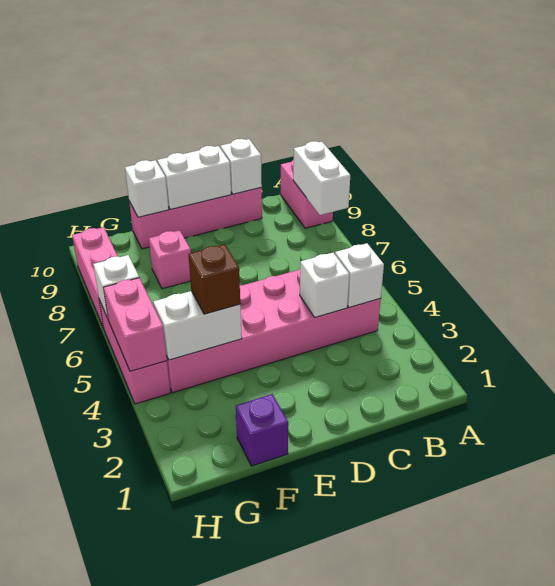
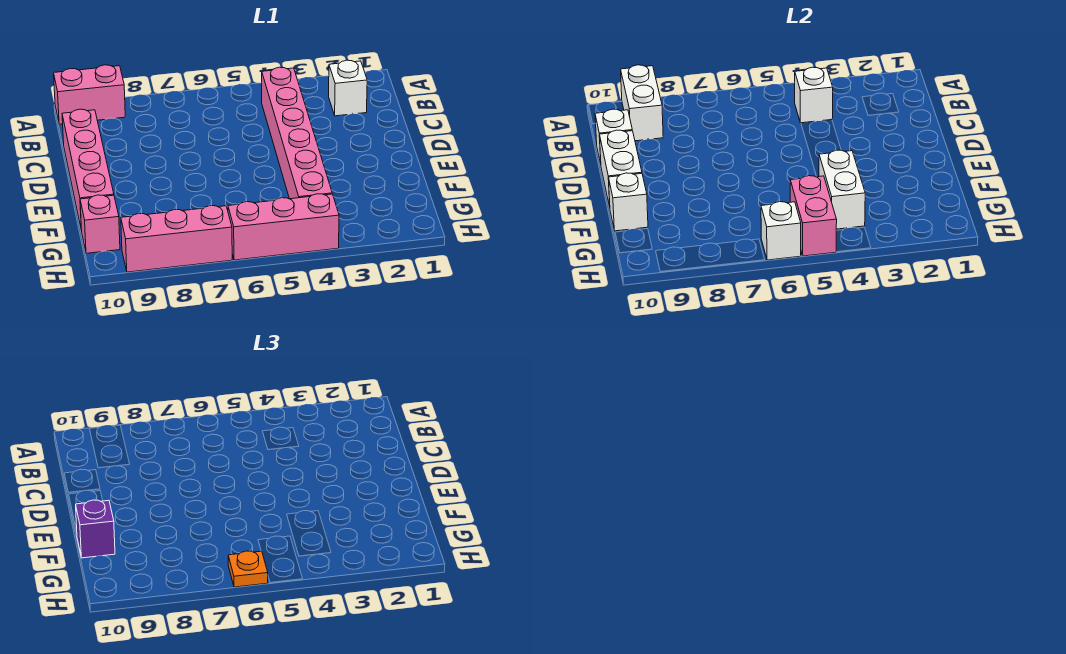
white brick A8:A9 level 2 -> white brick A9:B9 level 2
pink brick B4:G5 level 1 -> pink brick B4:G4 level 1
white brick C4 level 2 -> white brick B2 level 1
purple brick F1 level 1 -> purple brick F10 level 3
brown brick F4 level 3 -> none
pink brick F8 level 1 -> pink brick G10 level 1
pink brick H4:H5 level 2 -> pink brick G5:H5 level 2
none -> orange plate H6 level 3

